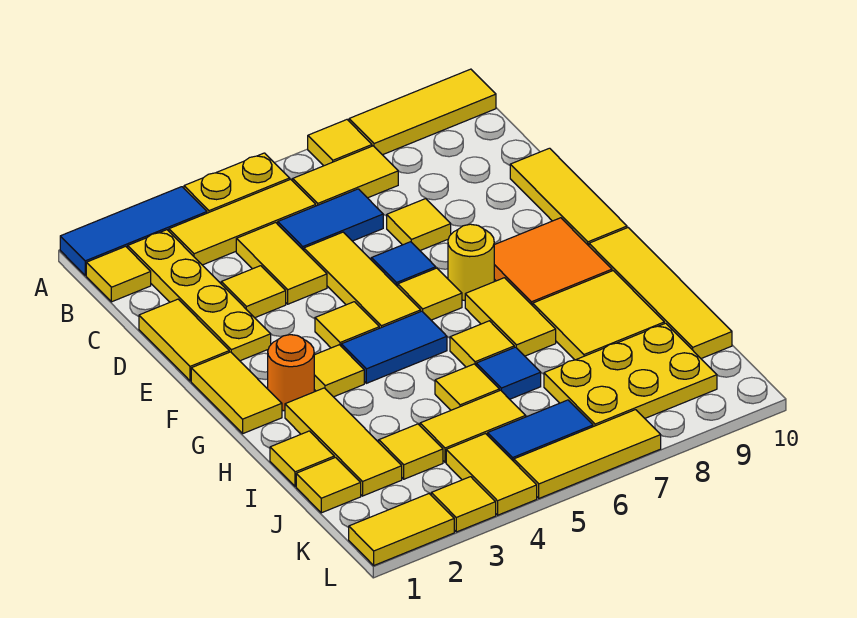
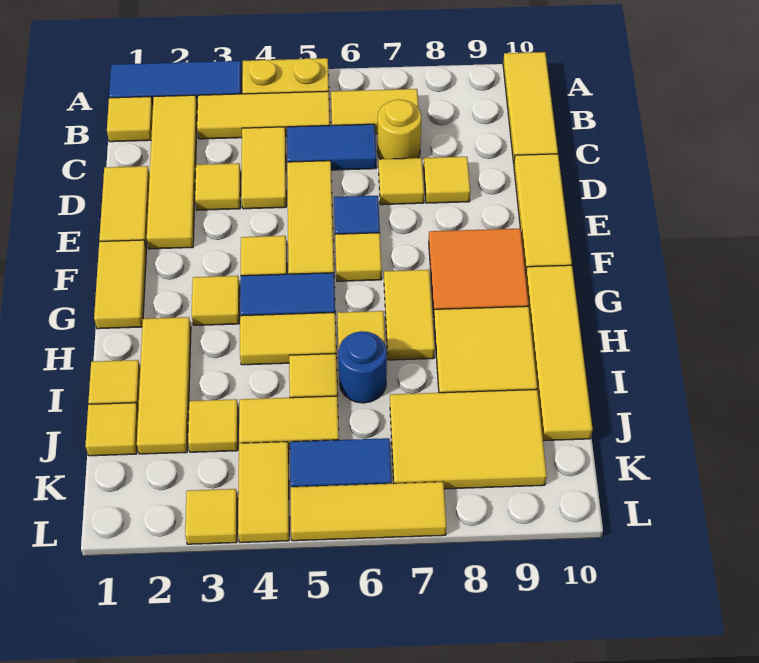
yellow tile A7 level 1 -> yellow tile D8 level 1
yellow tile A8:A10 level 1 -> yellow tile A10:C10 level 1
yellow plate B2:E2 level 1 -> yellow tile B2:E2 level 1
yellow round brick F7 level 1 -> yellow round brick C7 level 1
orange round brick G2 level 1 -> none
blue tile I6 level 1 -> blue round brick I6 level 1
yellow plate J7:K9 level 1 -> yellow tile J7:K9 level 1
yellow tile L1:L2 level 1 -> yellow tile H4:H5 level 1

